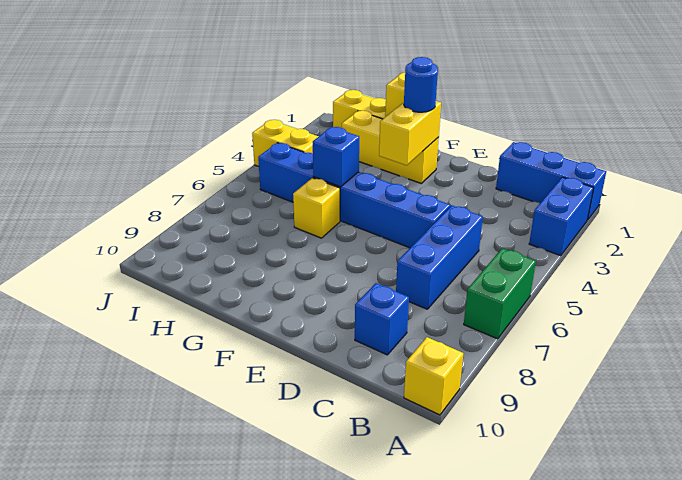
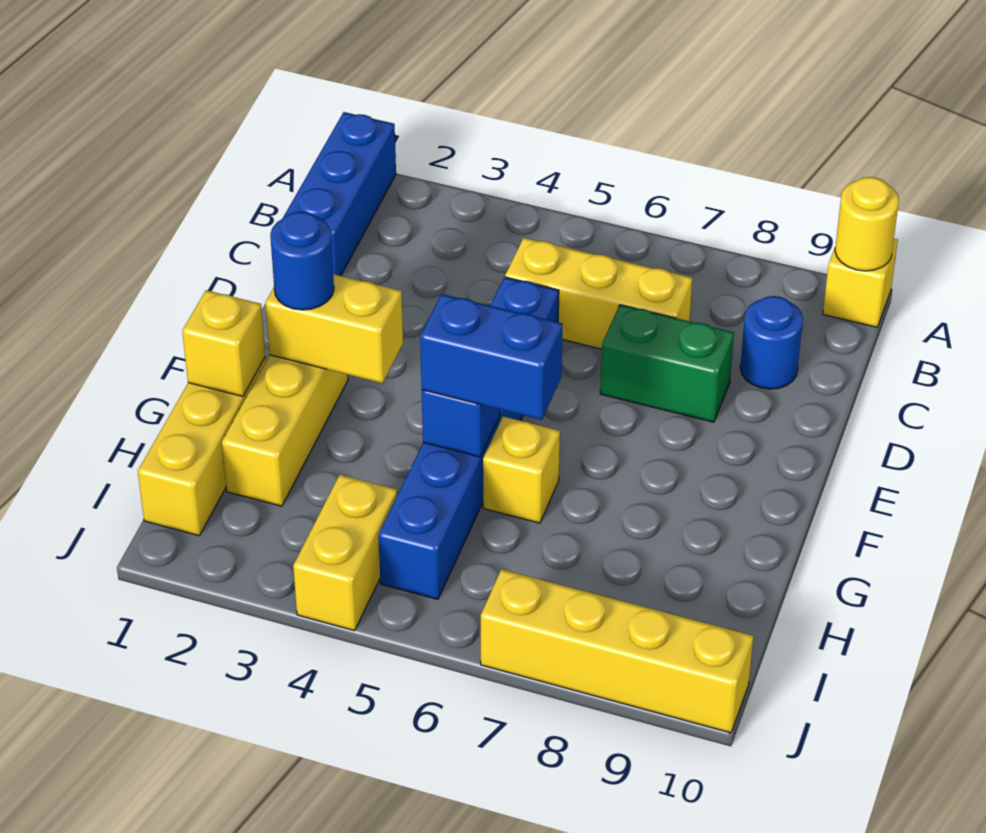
blue brick A2:A3 level 1 -> blue brick G5:G6 level 3
green brick A6:A7 level 1 -> green brick D7:D8 level 1
none -> yellow round brick A10 level 2
blue brick C5:C7 level 1 -> yellow brick C5:C7 level 1
blue brick C9 level 1 -> blue round brick C9 level 1
none -> yellow brick J7:J10 level 1

